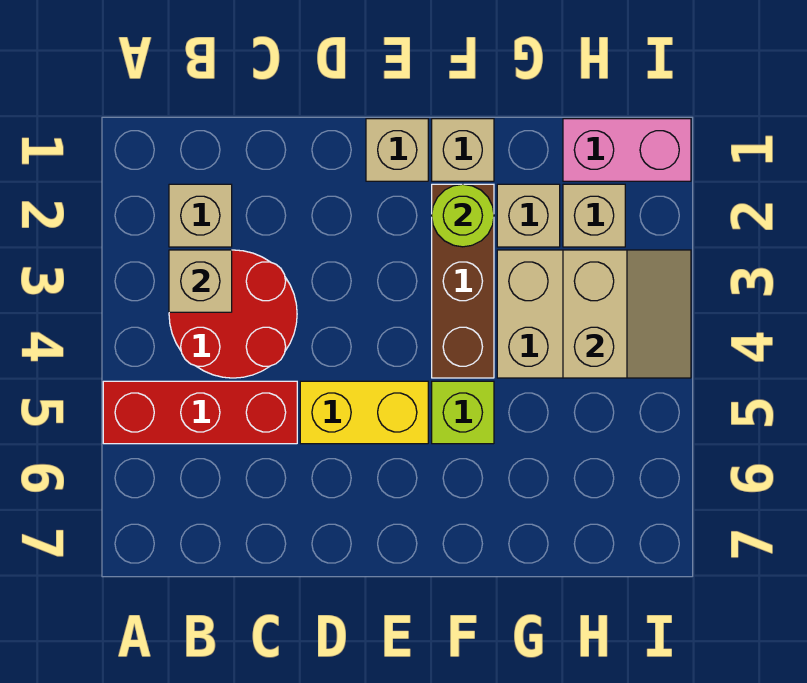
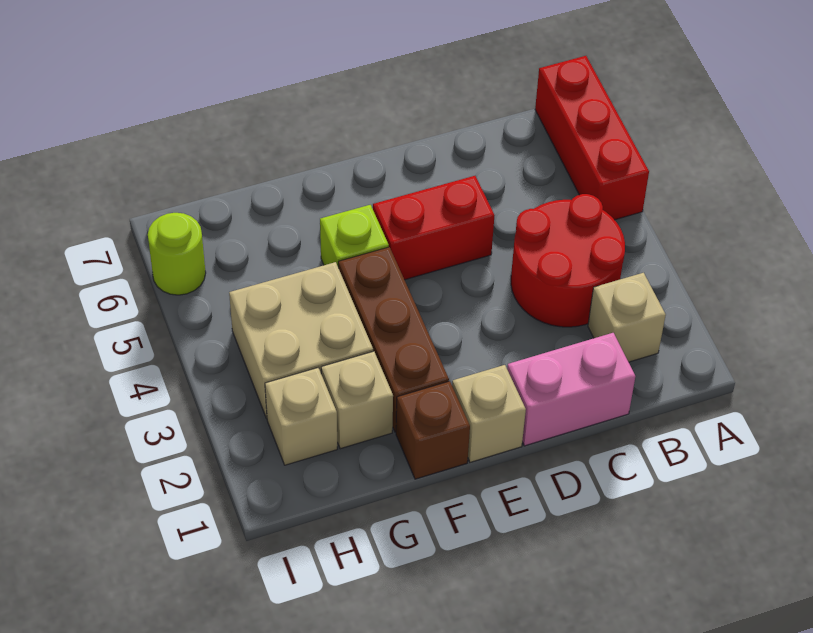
red brick A5:C5 level 1 -> red brick A5:A7 level 1
tan brick B3 level 2 -> none
yellow brick D5:E5 level 1 -> red brick D5:E5 level 1
tan brick F1 level 1 -> brown brick F1 level 1
lime round brick F2 level 2 -> lime round brick I6 level 1
pink brick H1:I1 level 1 -> pink brick C1:D1 level 1
tan slope H3:I4 level 2 top H -> none

